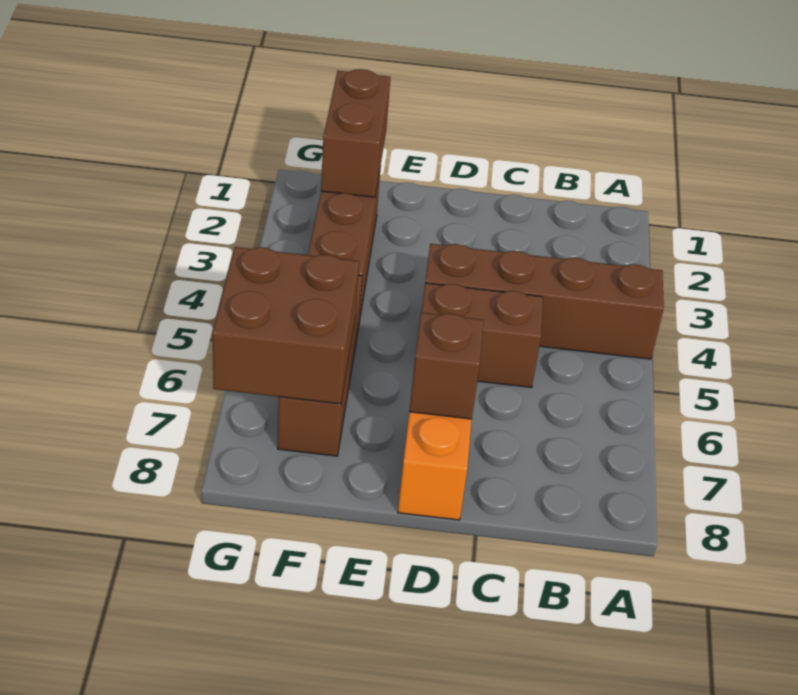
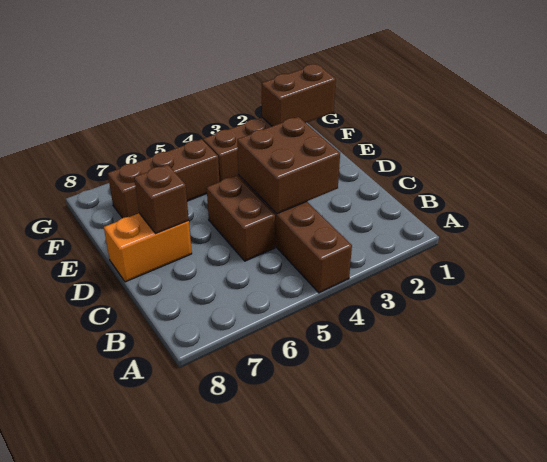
brown brick F6:G7 level 2 -> brown brick C3:D4 level 2

